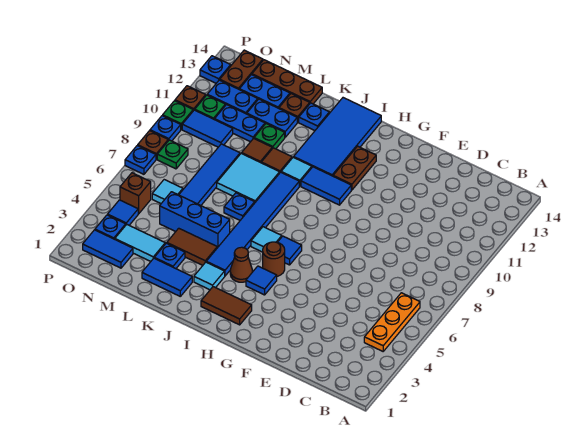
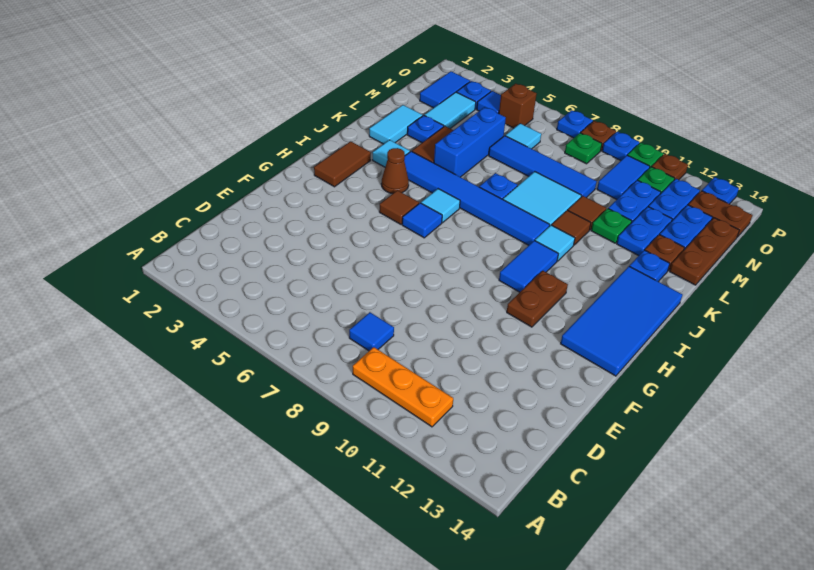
orange plate B4:B6 level 1 -> orange plate B9:B11 level 1
blue tile H4 level 1 -> blue tile C8 level 1
brown round brick H5 level 1 -> brown tile H5 level 1
brown plate H11:H12 level 1 -> brown plate G11:H11 level 1
blue tile I11:J14 level 1 -> blue tile G13:J14 level 1
blue tile K2:L2 level 1 -> cyan tile K2:L2 level 1

